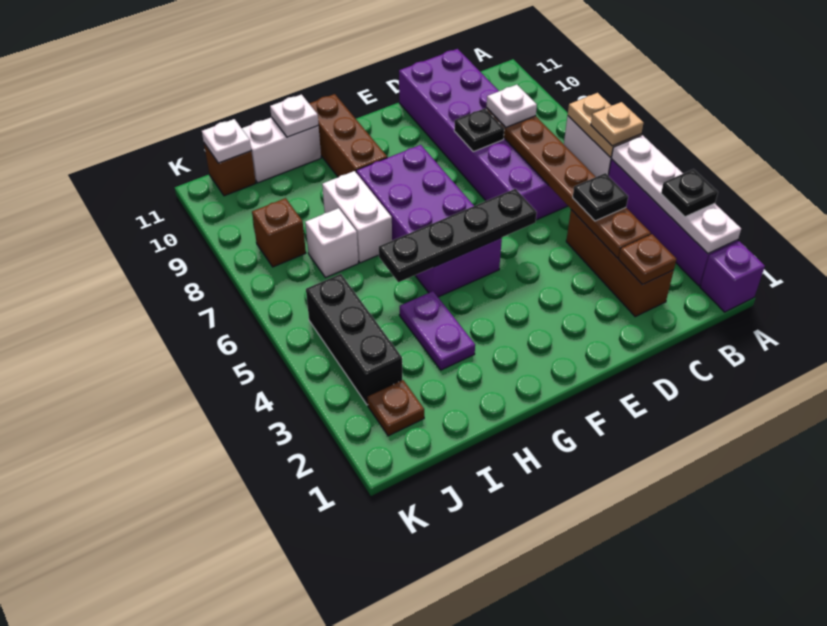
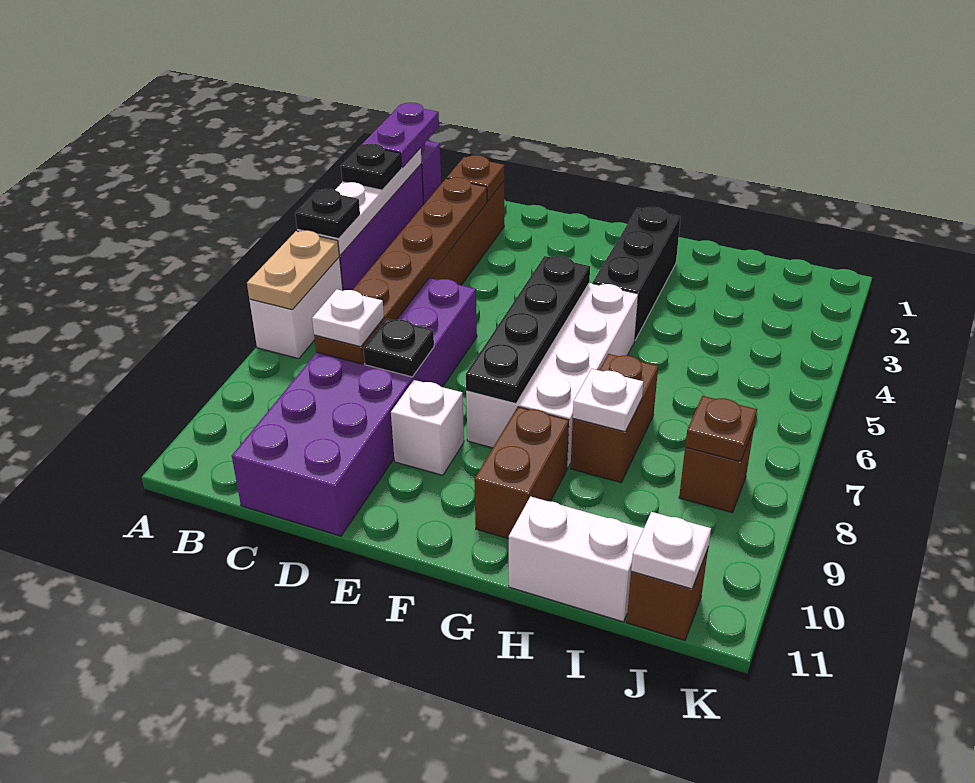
tan plate A6 level 3 -> none
black plate C4 level 3 -> black plate A5 level 3
black plate E5:H5 level 2 -> black plate F5:F8 level 2
purple brick F5:G8 level 1 -> white brick F5:G8 level 1
brown brick G9:G11 level 1 -> brown brick G9:G10 level 1
purple plate H3:H4 level 1 -> purple plate A1:A2 level 3
white brick H7:H8 level 1 -> brown brick H7:H8 level 1
white plate H11 level 2 -> white plate H8 level 2
white brick I7 level 1 -> white brick E9 level 1
brown plate J2 level 1 -> brown plate J8 level 2
black brick J3:J5 level 1 -> black brick G2:G4 level 1

